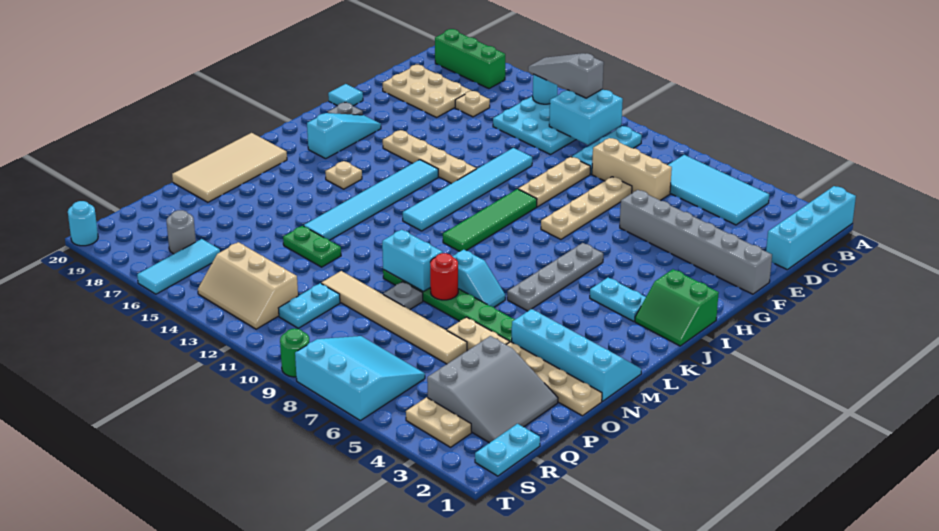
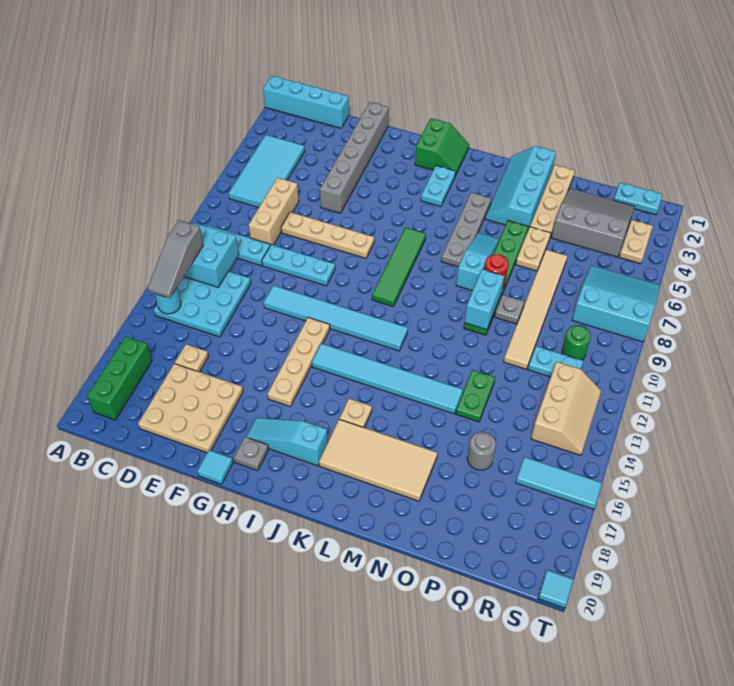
tan plate D17:E19 level 1 -> tan plate D17:F19 level 1
tan plate E10:G10 level 1 -> cyan plate E10:G10 level 1
green tile H10:K10 level 1 -> green tile J7:J10 level 1
grey plate I6:L6 level 1 -> grey plate L4:L7 level 1
tan tile L19:O20 level 1 -> tan tile K17:N18 level 1
cyan slope M7:M8 level 1 top 8 -> cyan slope M6:M8 level 1 top 8
cyan slope R6:T8 level 1 top T -> cyan slope R6:T8 level 1 top 8
grey round brick R17 level 1 -> grey round brick P16 level 1
green round brick T9 level 1 -> green round brick R10 level 1
cyan round brick T20 level 1 -> cyan tile T20 level 1

